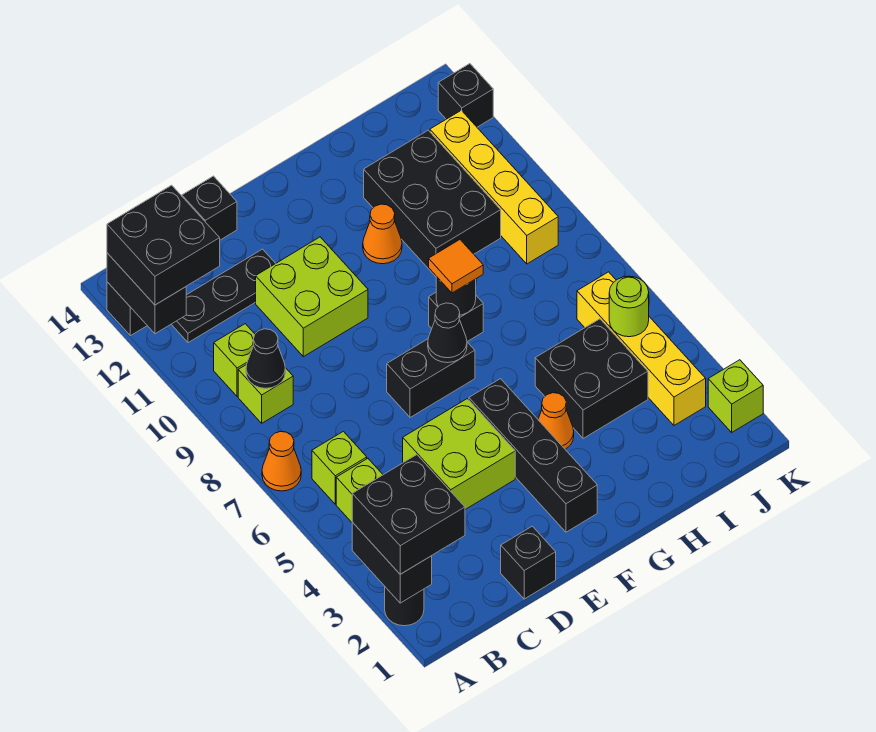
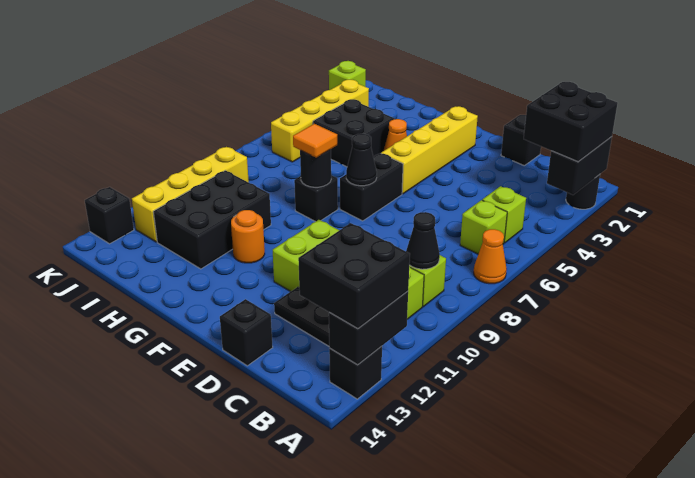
lime brick D4:E5 level 1 -> none
black brick E7:F7 level 1 -> black brick F6:F7 level 1
black brick F2:F5 level 1 -> yellow brick F2:F5 level 1
orange cone G11 level 1 -> orange round brick G11 level 1
lime round brick J5 level 2 -> none

